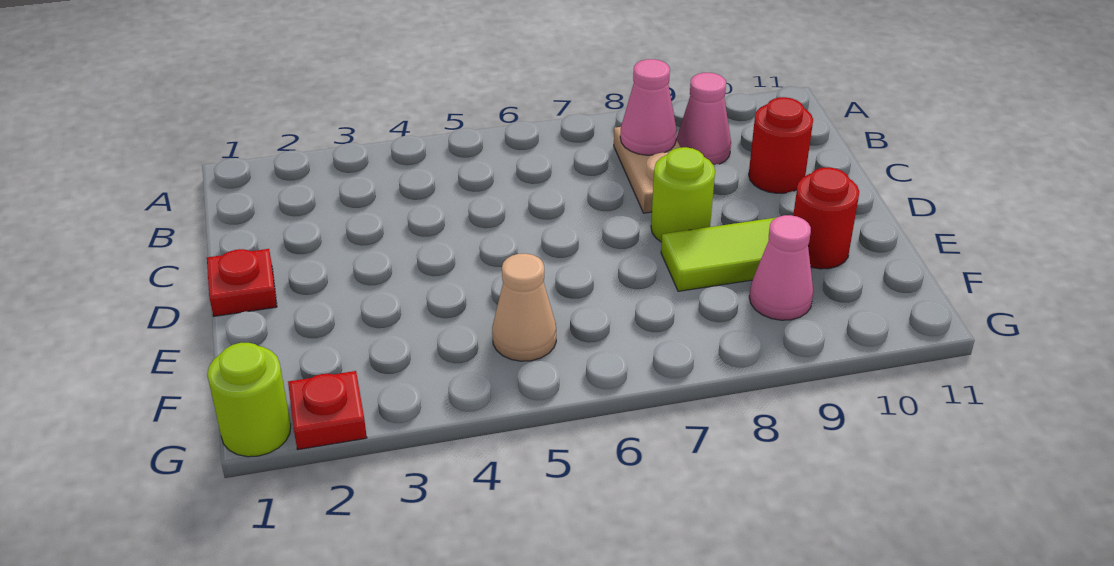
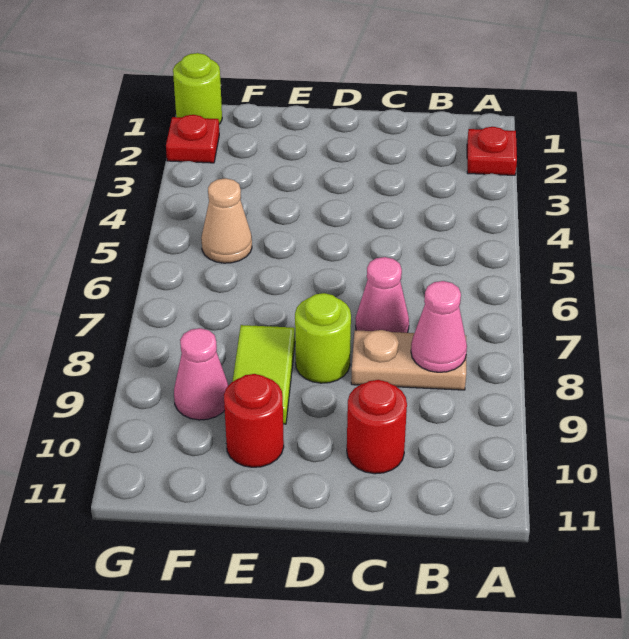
pink cone B9 level 1 -> pink cone C7 level 1
red plate D1 level 1 -> red plate A2 level 1

